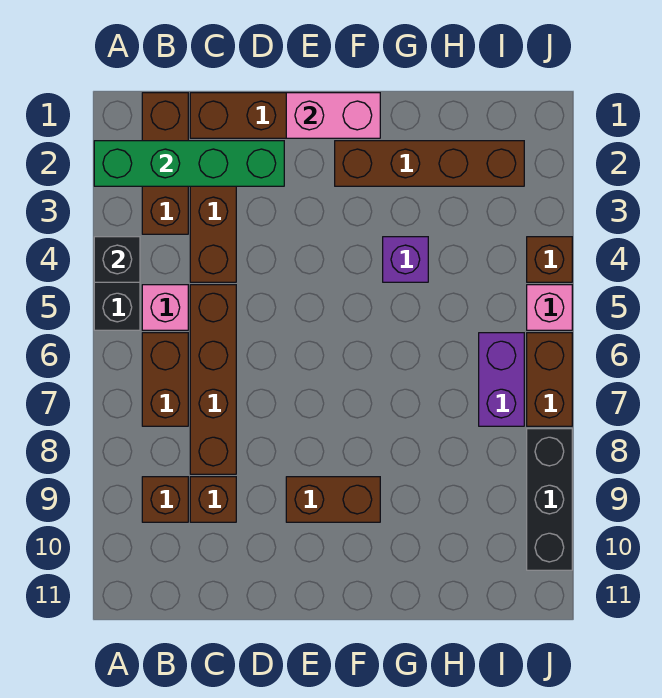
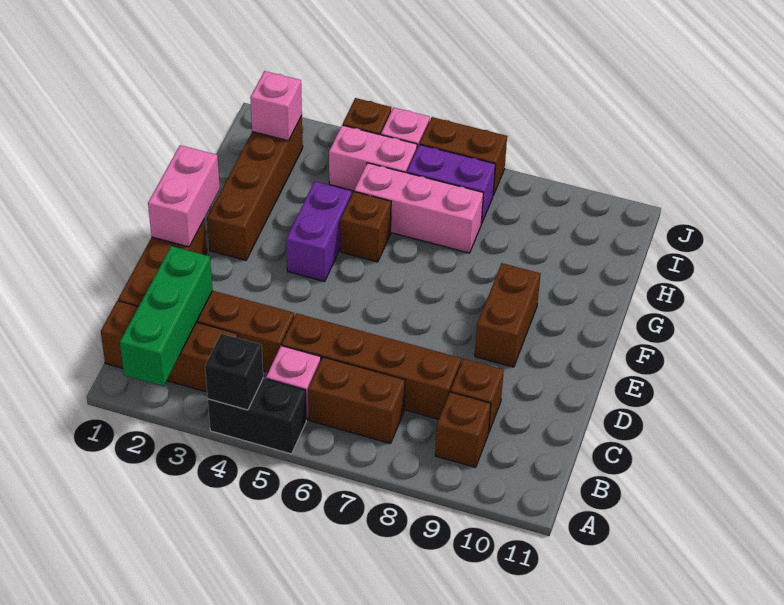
green brick A2:D2 level 2 -> green brick A2:C2 level 2
purple brick G4 level 1 -> purple brick F4:G4 level 1
none -> brown brick G5 level 1
none -> pink brick H5:H7 level 1
none -> pink brick I2 level 2
none -> pink brick I4:I5 level 1
black brick J8:J10 level 1 -> none

